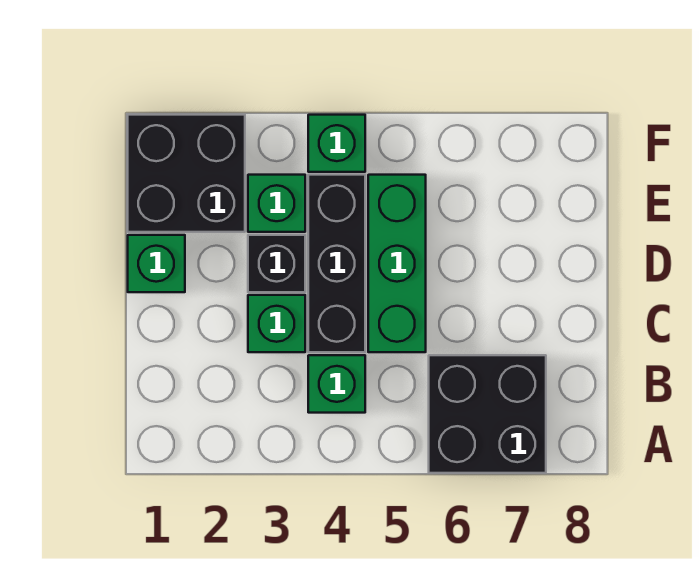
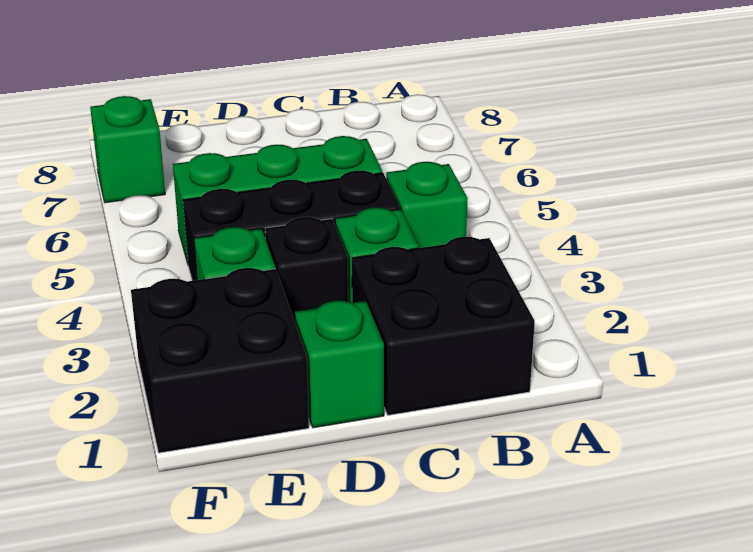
black brick A6:B7 level 1 -> black brick B1:C2 level 1
green brick F4 level 1 -> green brick F7 level 1

